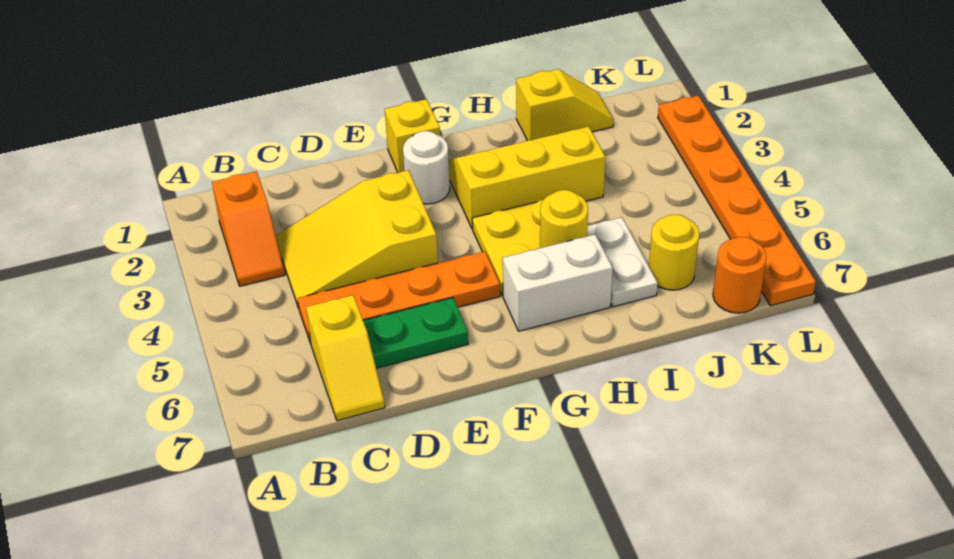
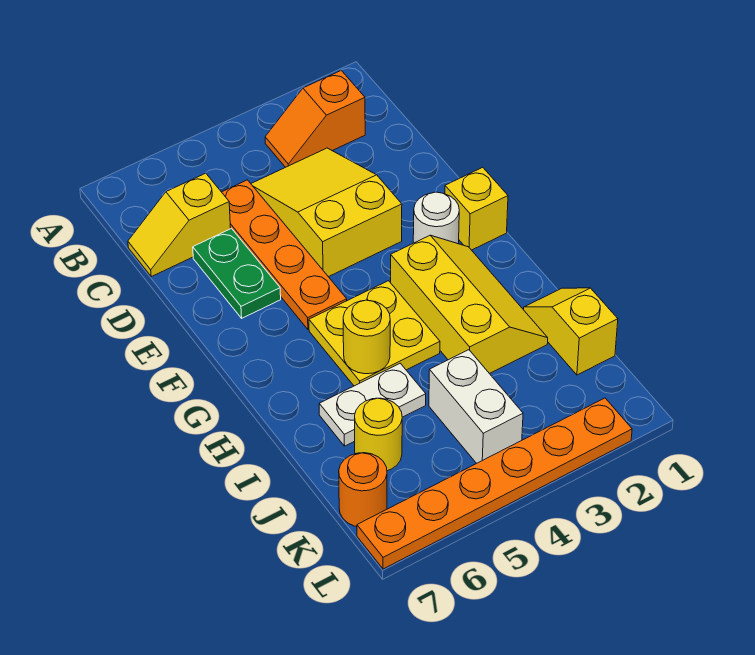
white brick G6:H6 level 1 -> white brick J4:K4 level 1
yellow slope I1:J1 level 1 top I -> yellow slope I1:J1 level 1 top J

